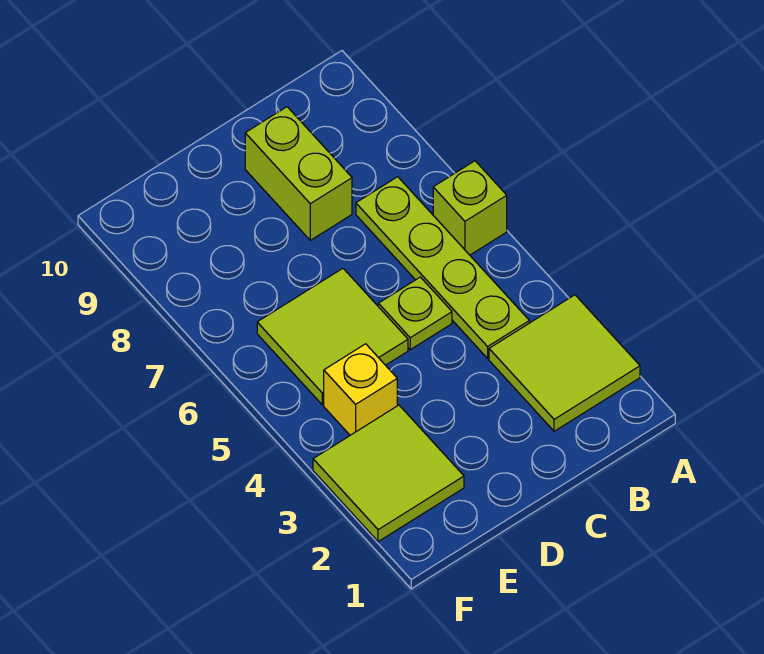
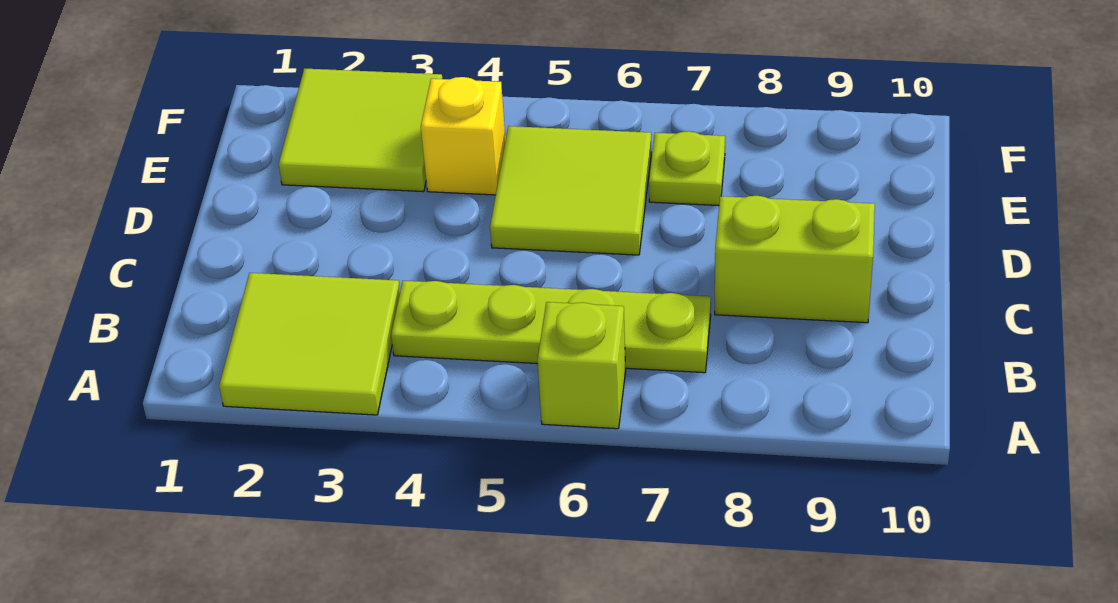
lime plate C5 level 1 -> lime plate E7 level 1

